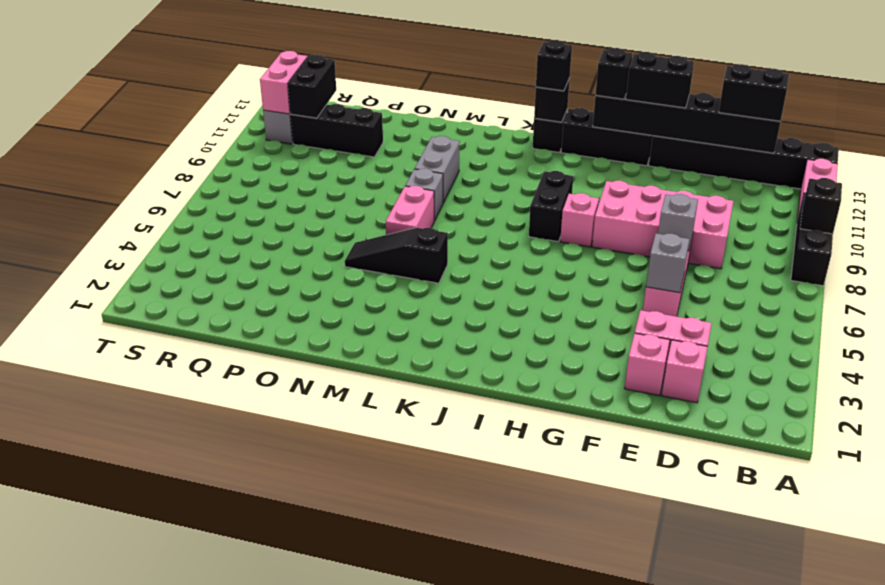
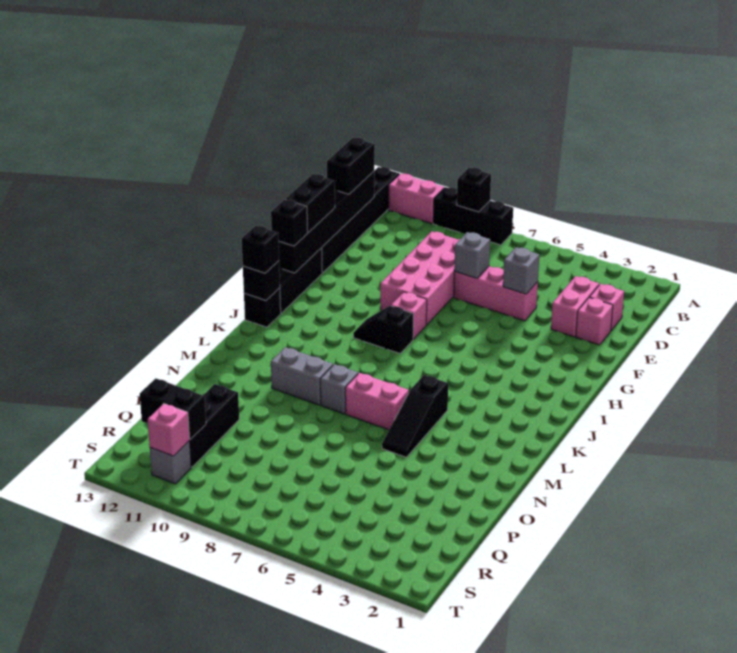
black brick I8:I9 level 1 -> black slope I8:I9 level 1 top 8
pink brick S11:S12 level 2 -> pink brick S11 level 2

